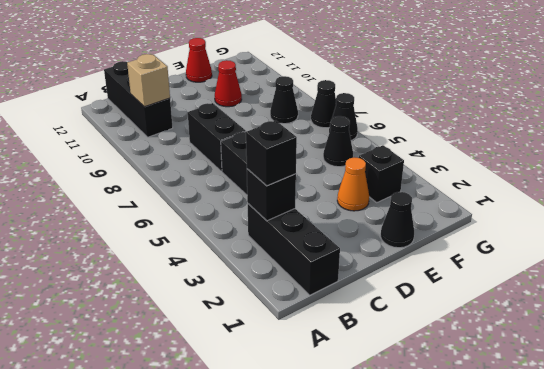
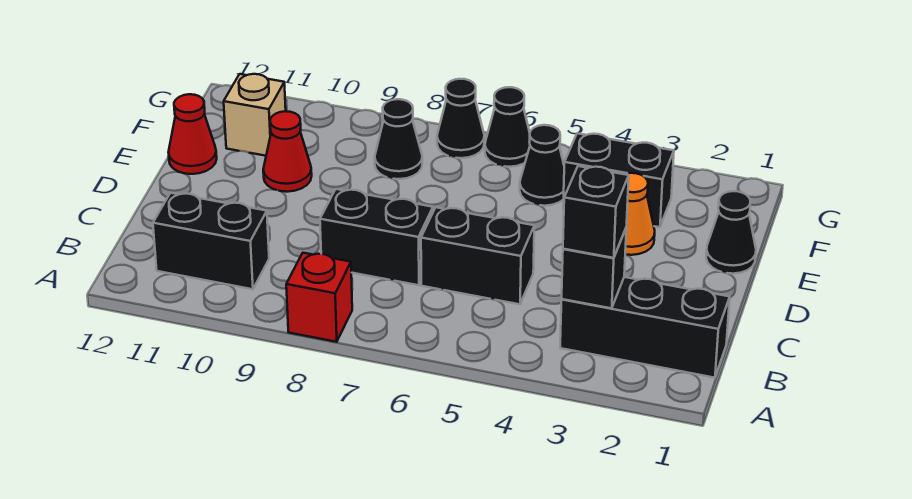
none -> red brick A8 level 1
black brick B10:B12 level 1 -> black brick B10:B11 level 1
tan brick B10 level 2 -> tan brick F11 level 1
black brick F3 level 1 -> black brick F3:F4 level 1

